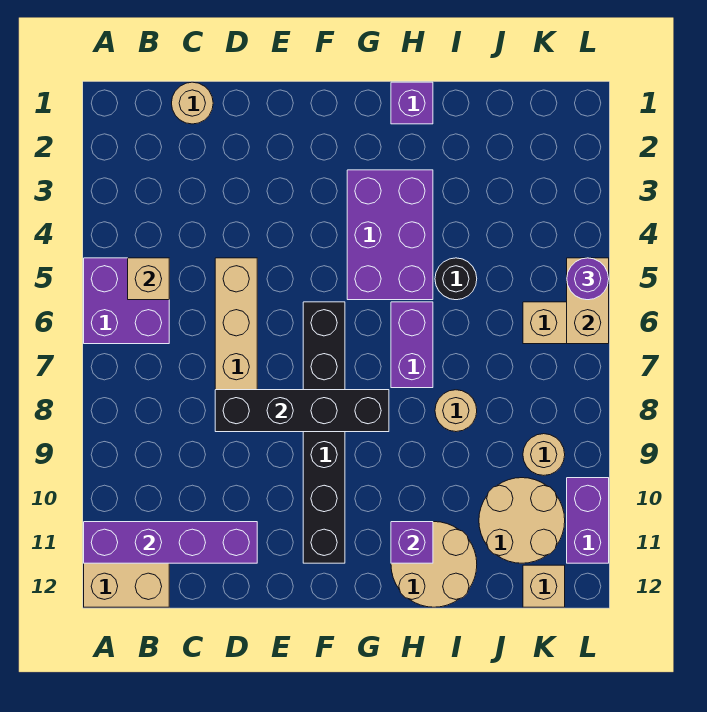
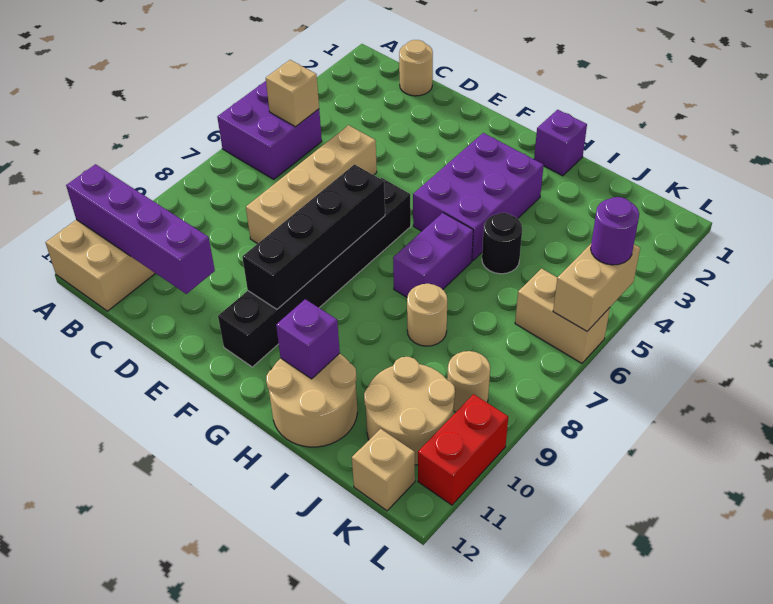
black brick D8:G8 level 2 -> black brick F7:F10 level 2
purple brick L10:L11 level 1 -> red brick L10:L11 level 1

